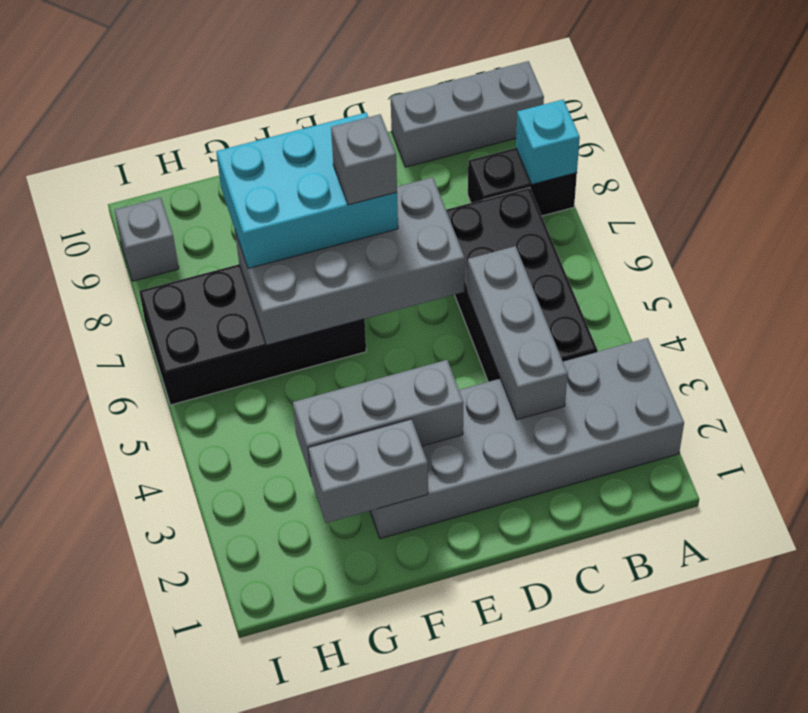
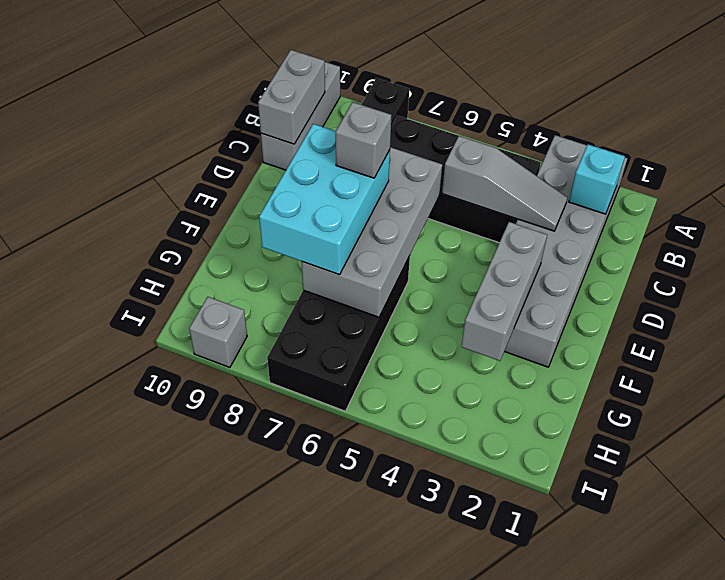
cyan brick A8 level 2 -> cyan brick B2 level 2
grey brick C3:C5 level 2 -> grey slope C3:C5 level 2 top 5
grey brick F2:G2 level 2 -> grey brick B10:C10 level 2

